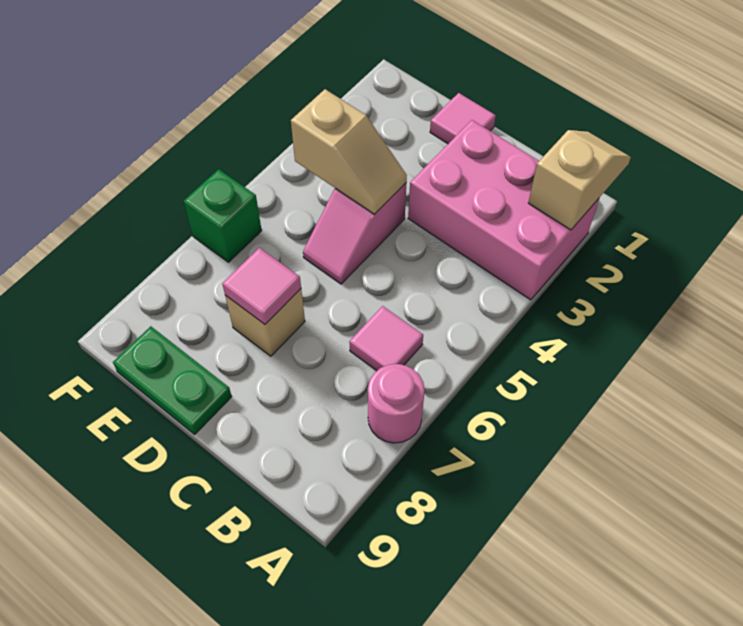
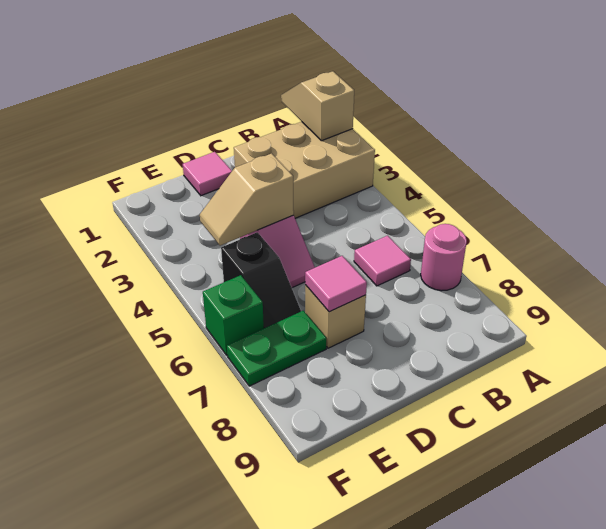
pink brick A2:C3 level 1 -> tan brick A2:C3 level 1
tan slope D4:E4 level 2 top E -> tan slope D4:E4 level 2 top D
green plate D9:E9 level 1 -> green plate E7:F7 level 1
none -> black slope E5:E6 level 1 top 5

